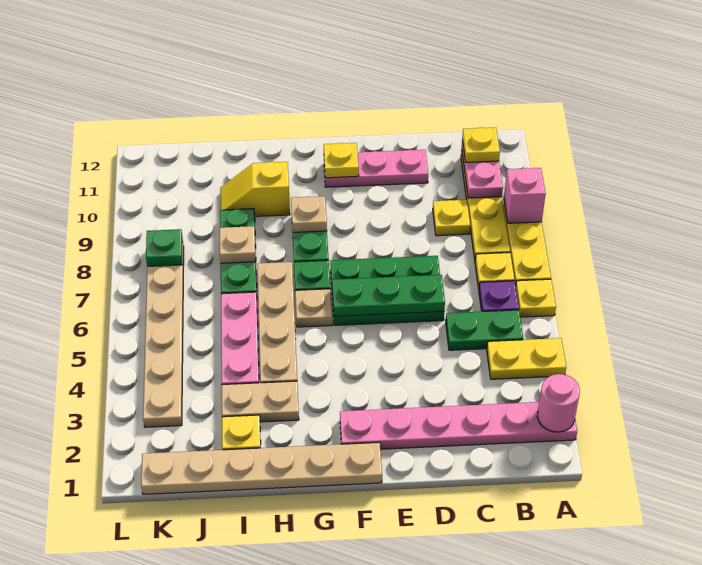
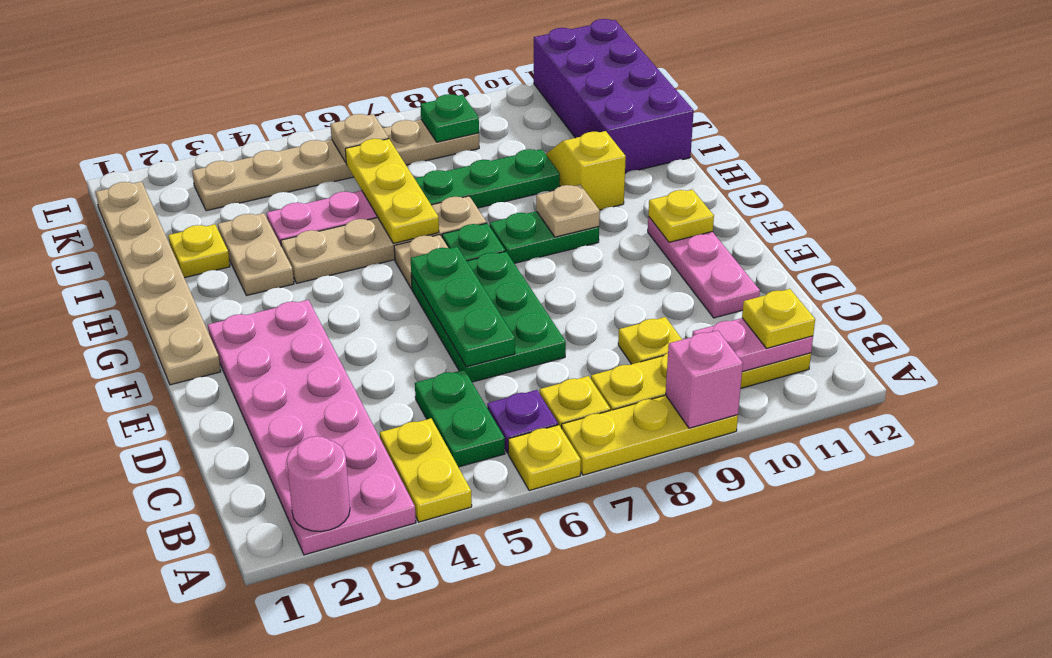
pink plate A2:F2 level 1 -> pink plate A2:F3 level 1
none -> yellow plate H6:J6 level 2
tan plate I8 level 2 -> tan plate K6 level 2
none -> purple brick I11:L12 level 1

